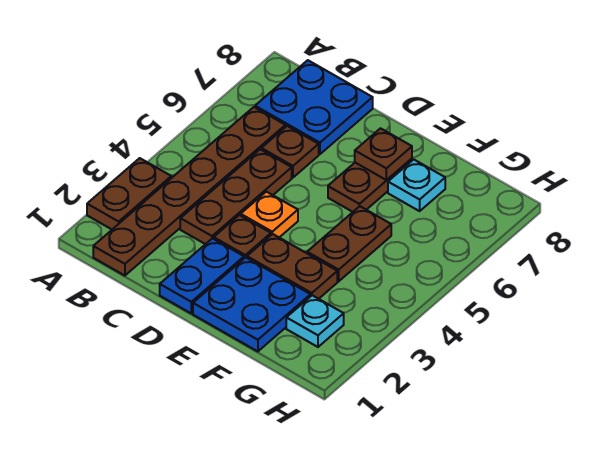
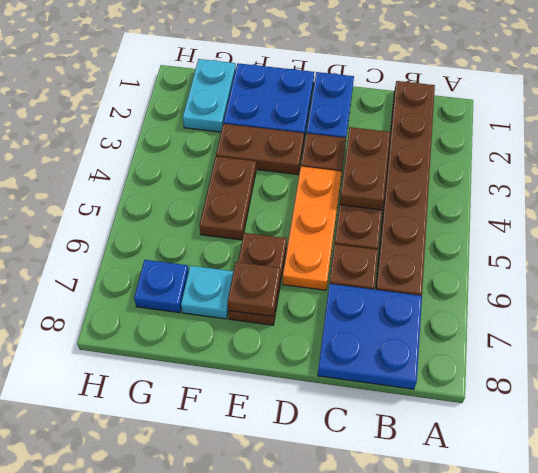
brown plate A2:A3 level 1 -> brown plate C3:C4 level 2
orange plate D4 level 1 -> orange plate D4:D6 level 1
cyan plate G2 level 1 -> cyan plate G1:G2 level 1
none -> blue plate G7 level 1

